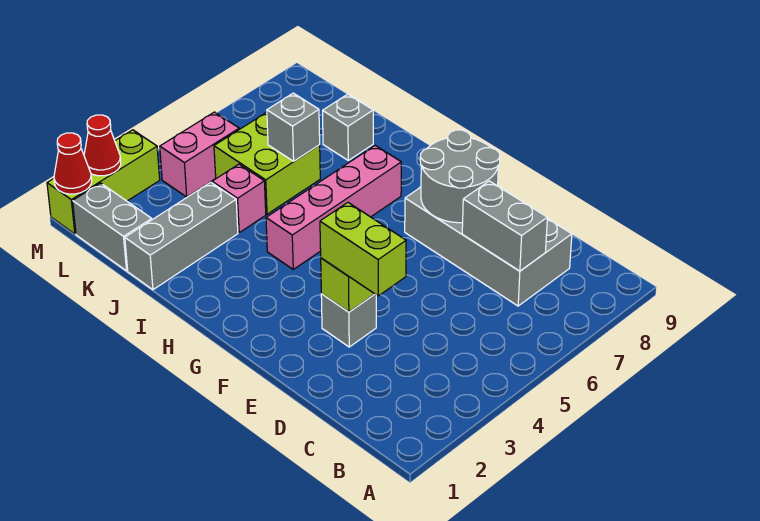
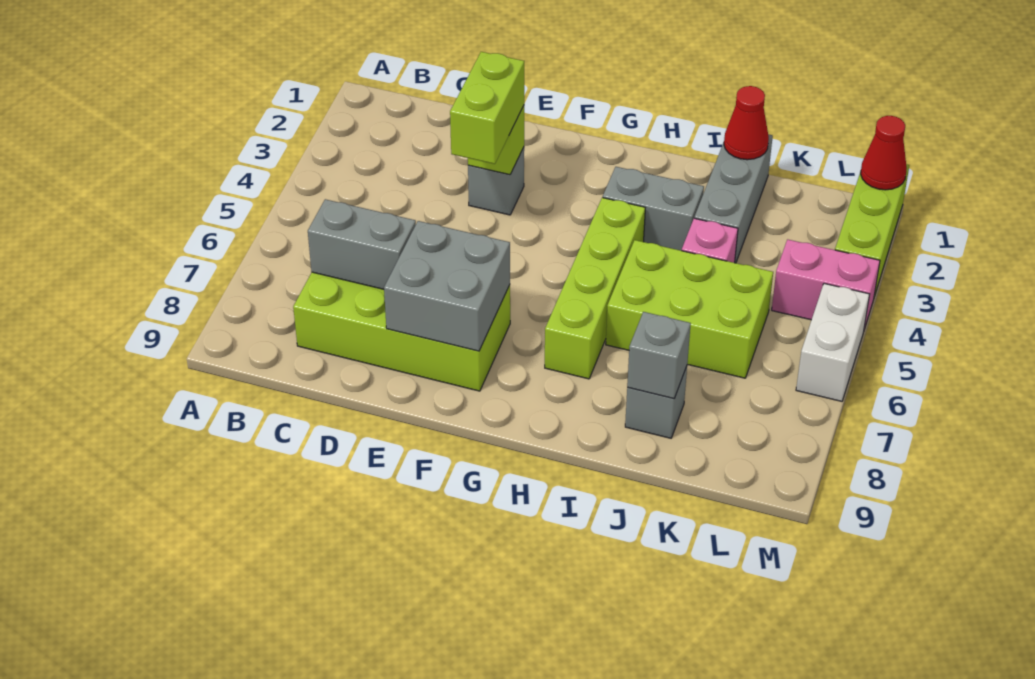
grey brick C7:F8 level 1 -> lime brick C7:F8 level 1
lime brick D3:E3 level 3 -> lime brick E3:E4 level 3
grey round brick E7:F8 level 2 -> grey brick E7:F8 level 2
pink brick H4:H7 level 1 -> lime brick H4:H7 level 1
lime brick J5:K6 level 1 -> lime brick I5:K6 level 1
grey brick J6 level 2 -> grey brick J8 level 2
grey brick K1:L1 level 1 -> grey brick H3:I3 level 1
pink brick L4:L5 level 1 -> pink brick L4:M4 level 1
red cone M2 level 2 -> red cone J1 level 2
none -> white brick M5:M6 level 1

